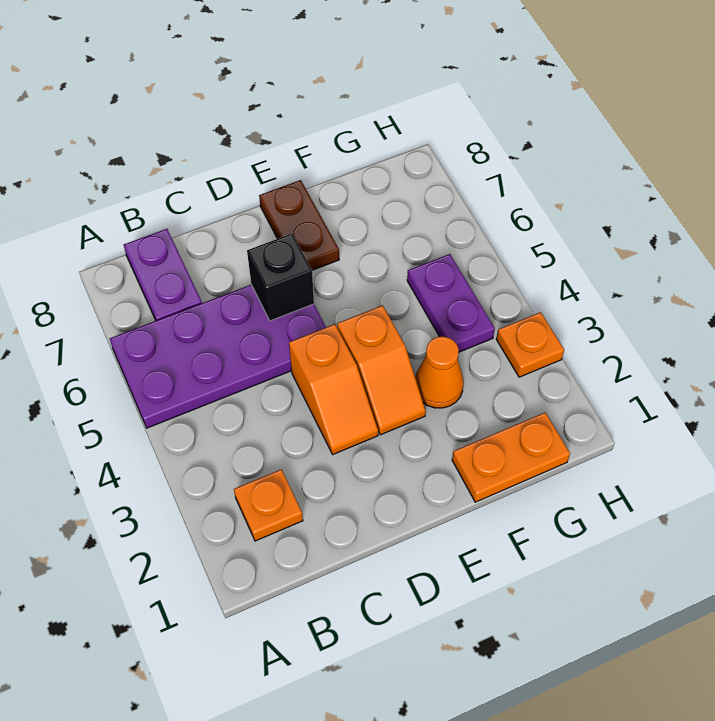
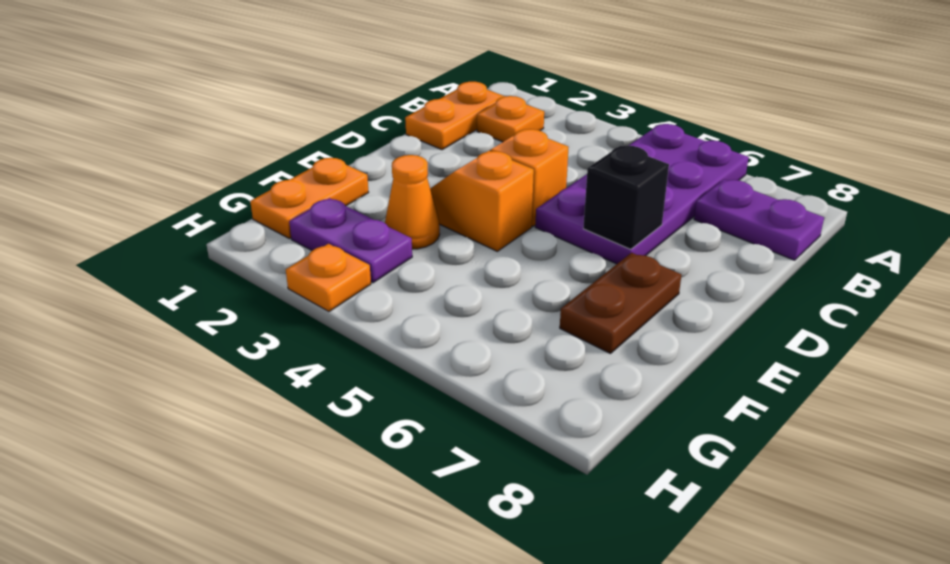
none -> orange plate B1:C1 level 1
brown plate E7:E8 level 1 -> brown plate E7:F7 level 1
purple plate G4:G5 level 1 -> purple plate G2:G3 level 1

